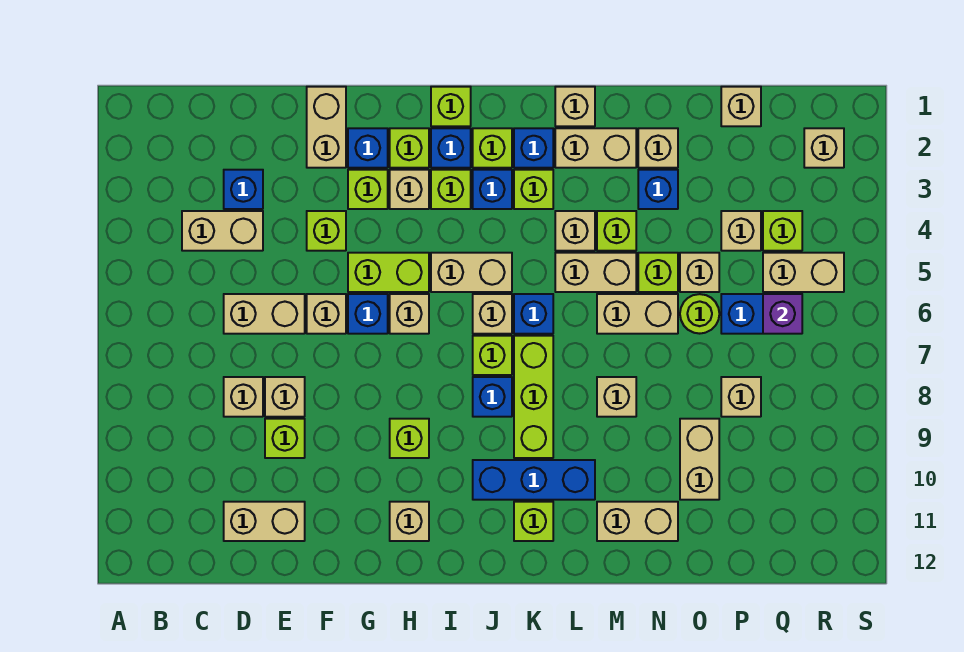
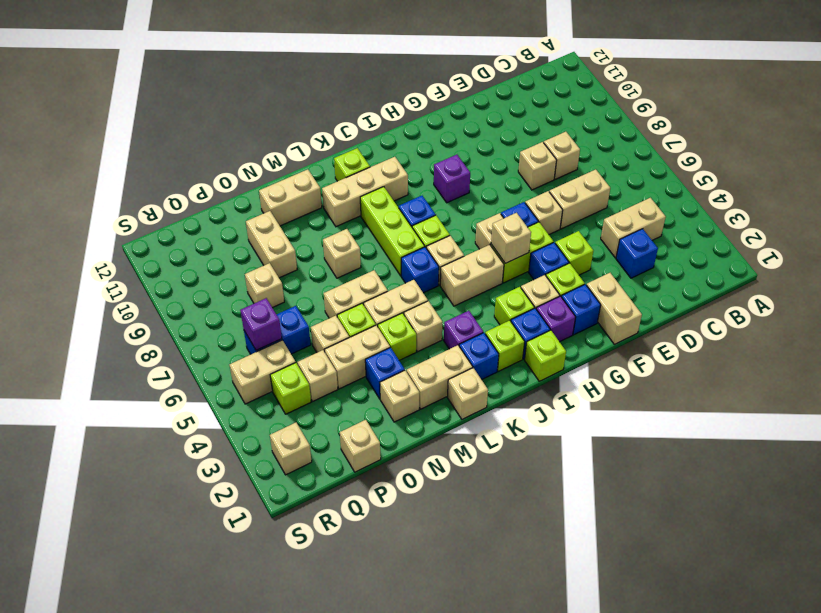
tan brick D11:E11 level 1 -> tan brick N4:O4 level 1
lime brick E9 level 1 -> none
lime brick H2 level 1 -> purple brick H2 level 1
lime brick H9 level 1 -> purple brick H9 level 1
tan brick H11 level 1 -> tan brick H5 level 2
blue brick J3 level 1 -> blue brick G4 level 1
blue brick J10:L10 level 1 -> tan brick J10:L10 level 1
lime brick K3 level 1 -> purple brick K3 level 1
lime round brick O6 level 1 -> none

